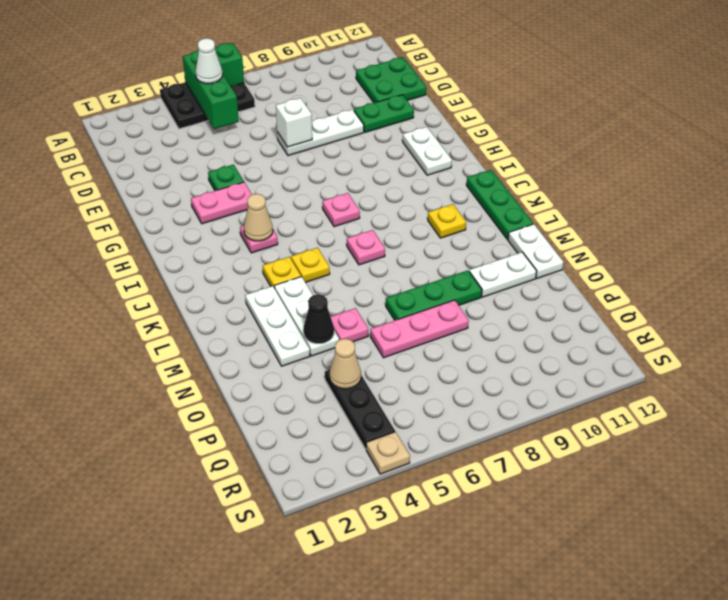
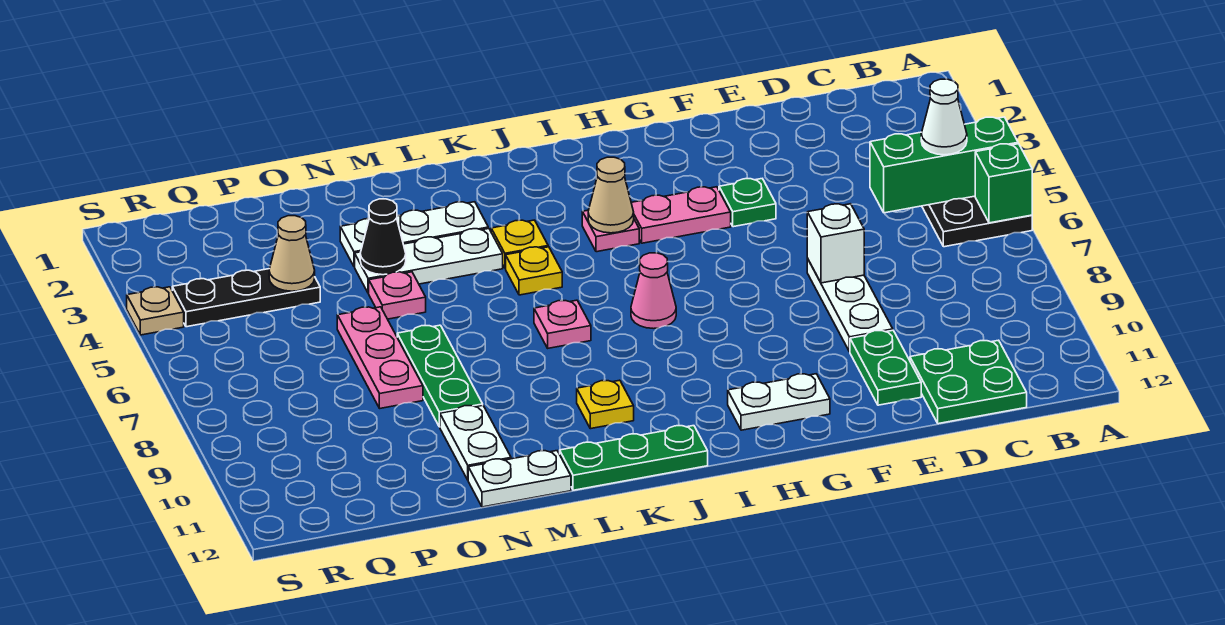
pink plate G3:G4 level 1 -> pink plate G4:H4 level 1
pink plate I7 level 1 -> pink cone I7 level 1

